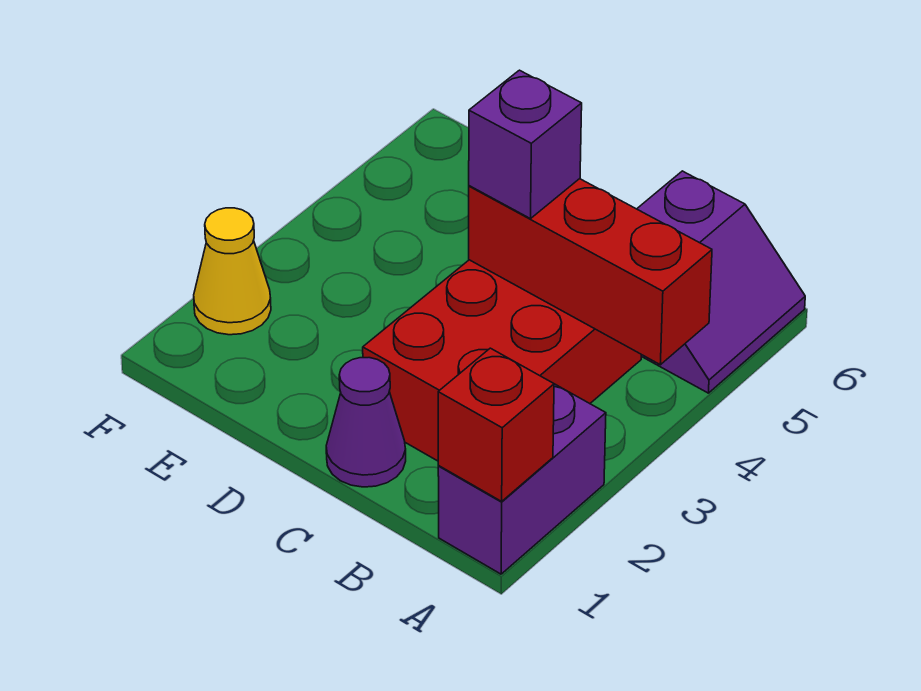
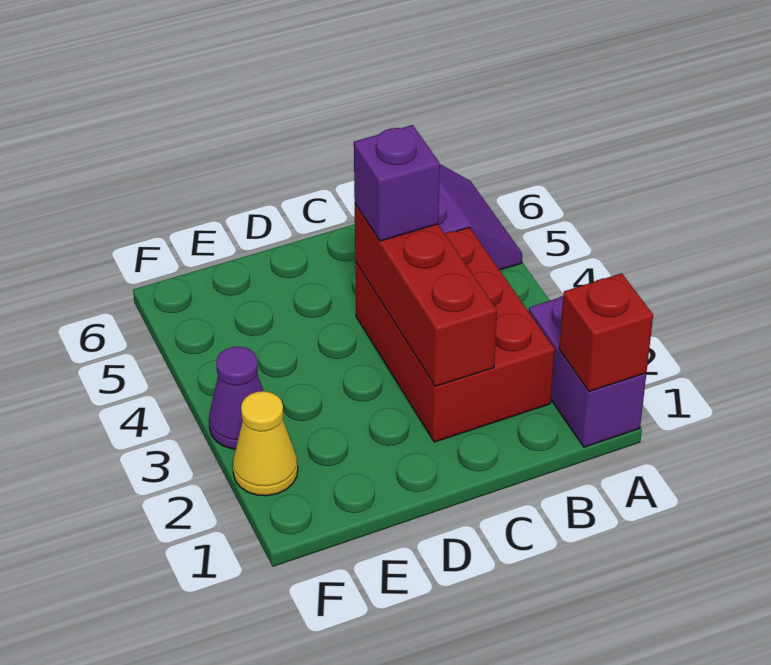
red brick A4:C4 level 2 -> red brick C2:C4 level 2
purple cone C1 level 1 -> purple cone F3 level 1

